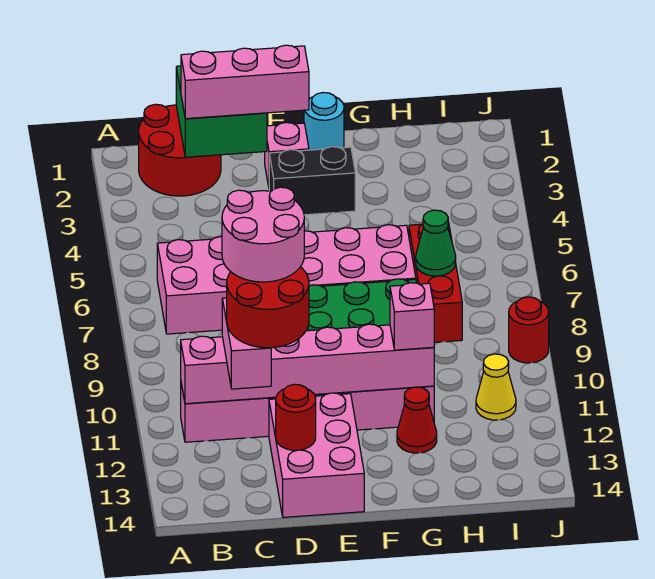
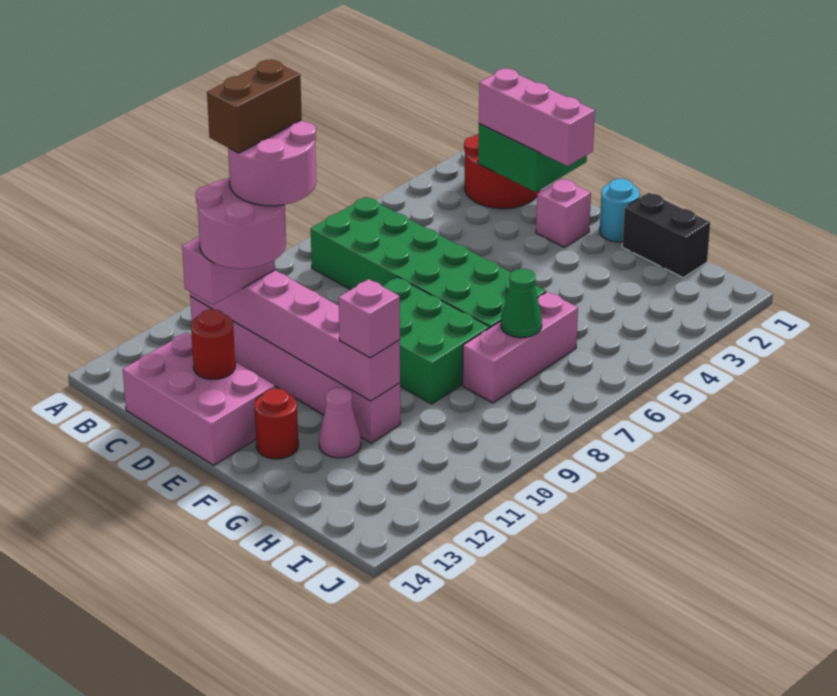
pink brick B6:G7 level 1 -> green brick B6:G7 level 1
none -> brown brick C10:C11 level 6
red round brick C11:D12 level 4 -> pink round brick C11:D12 level 4
pink brick D12:E14 level 1 -> pink brick C13:E14 level 1
black brick E3:F3 level 1 -> black brick G1:H1 level 1
red cone G12 level 1 -> pink cone G12 level 1
red brick H6:H8 level 1 -> pink brick H6:H8 level 1
yellow cone I11 level 1 -> none
red round brick J9 level 1 -> red round brick F13 level 1

